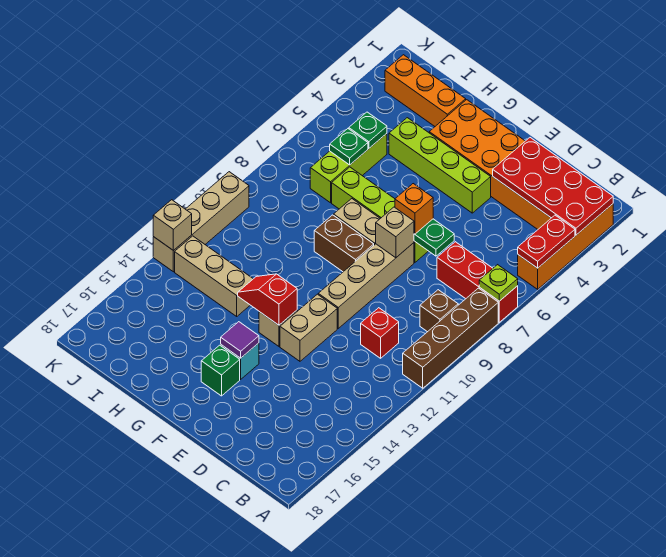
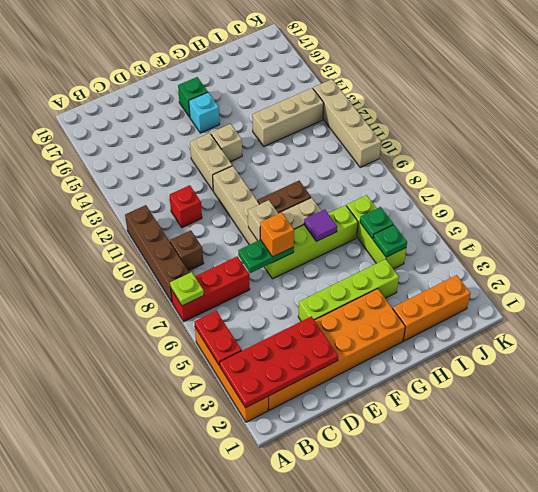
red slope F13:G13 level 2 top F -> none
purple tile F15 level 2 -> purple tile G7 level 2
tan brick K13 level 2 -> none

